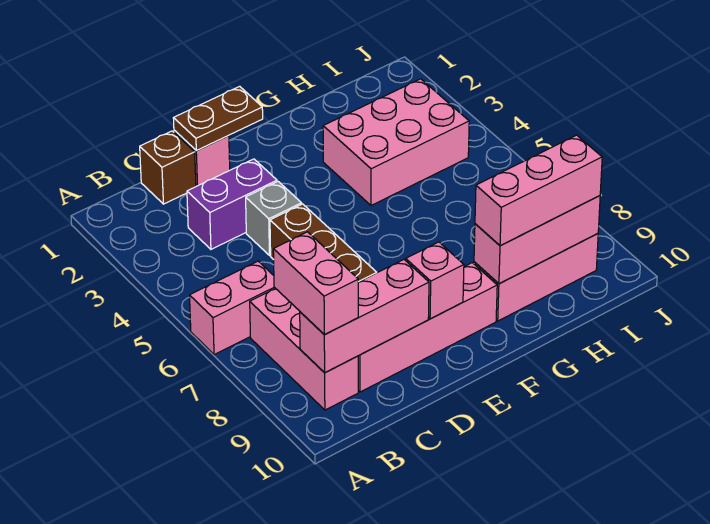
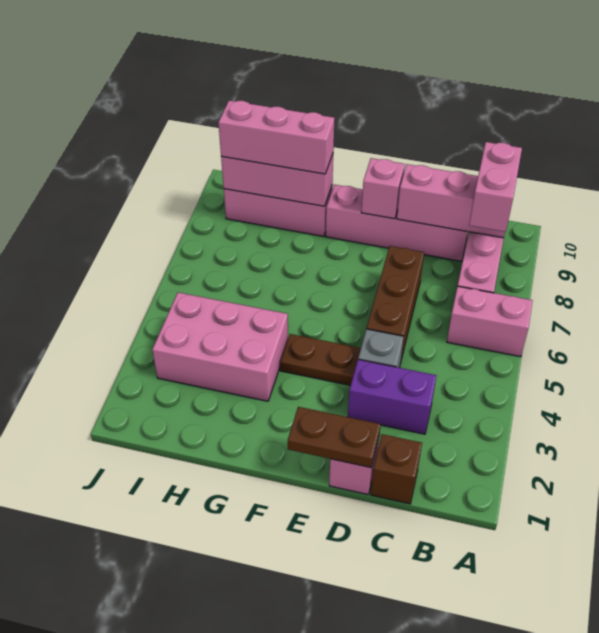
none -> brown plate E4:F4 level 1

